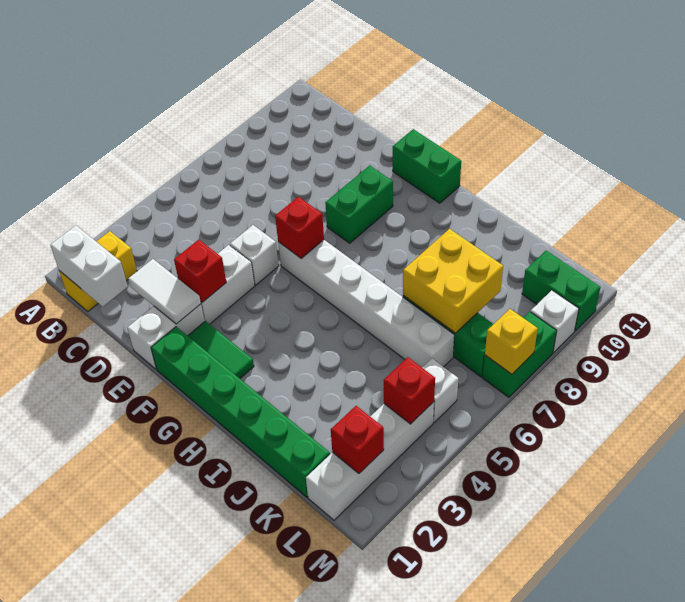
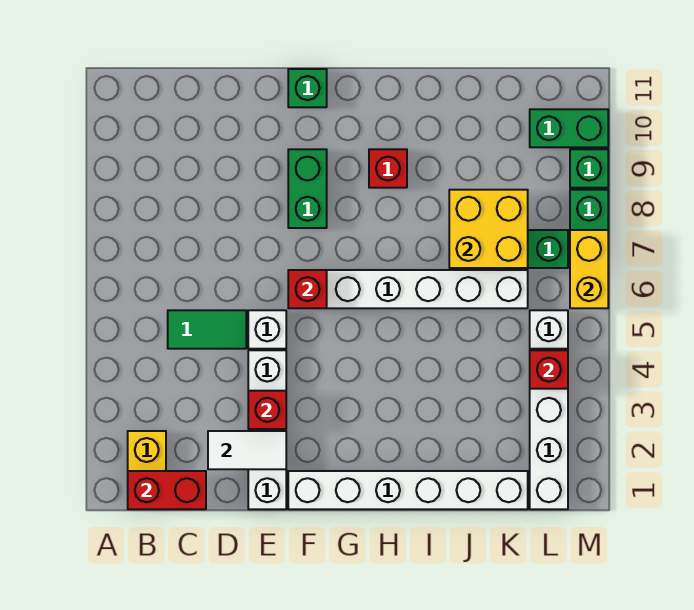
white brick B1:C1 level 2 -> red brick B1:C1 level 2
green brick F1:K1 level 1 -> white brick F1:K1 level 1
green tile F2:G2 level 1 -> green tile C5:D5 level 1
green brick F11:G11 level 1 -> green brick F11 level 1
red brick L2 level 2 -> red brick H9 level 1
yellow brick M7 level 2 -> yellow brick M6:M7 level 2
white brick M9 level 1 -> green brick M9 level 1

